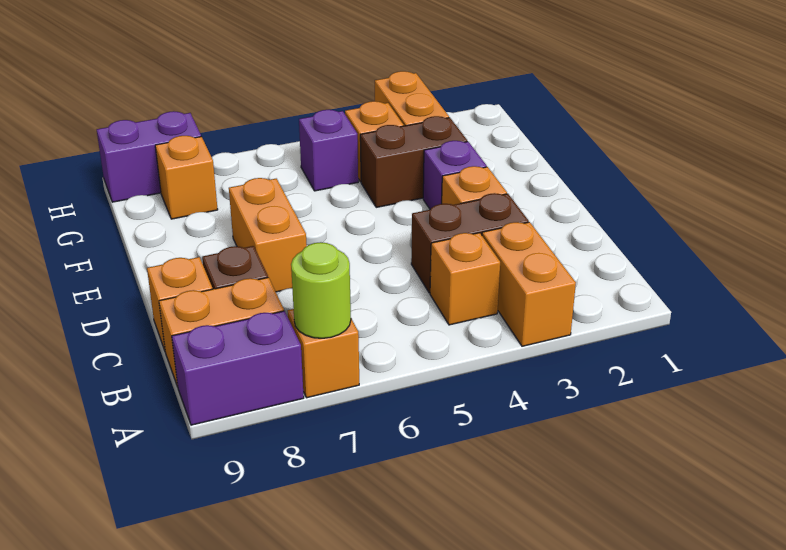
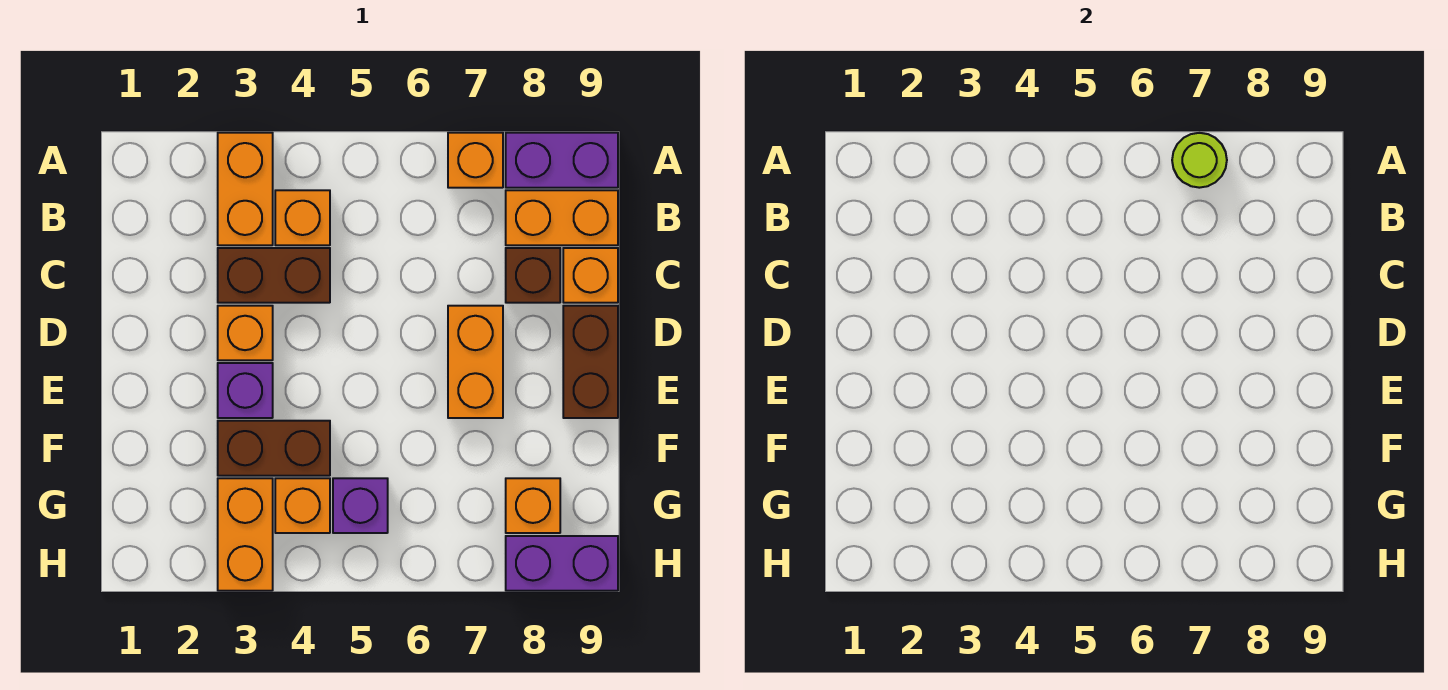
none -> brown brick D9:E9 level 1

